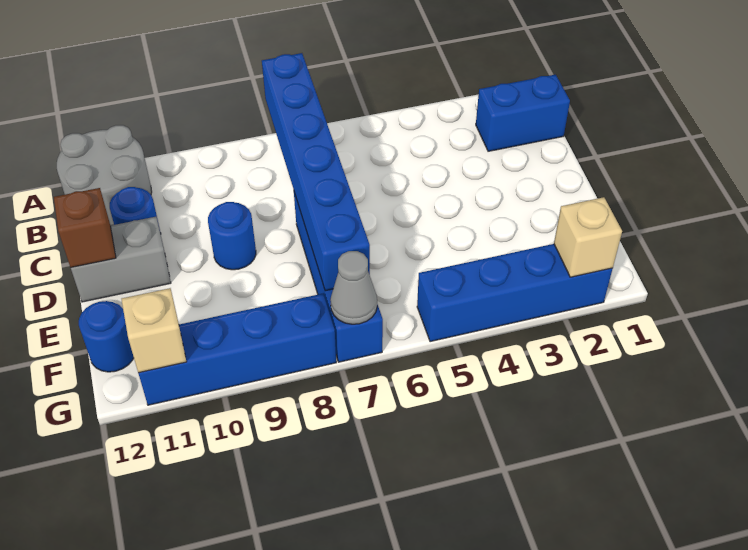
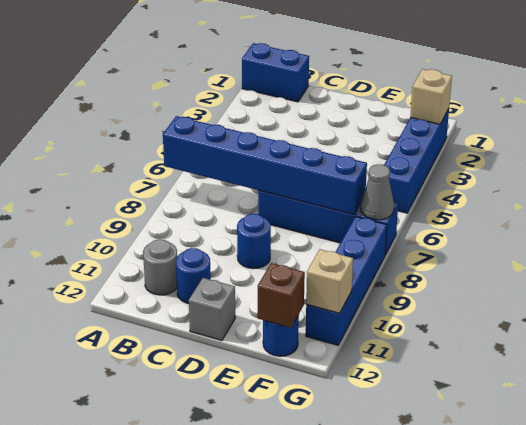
grey round brick A11:B12 level 1 -> grey round brick B11 level 1
blue brick B1:B2 level 1 -> blue brick A1:B1 level 1
grey brick D11:D12 level 1 -> grey brick D12 level 1
brown brick D12 level 2 -> brown brick F12 level 2

